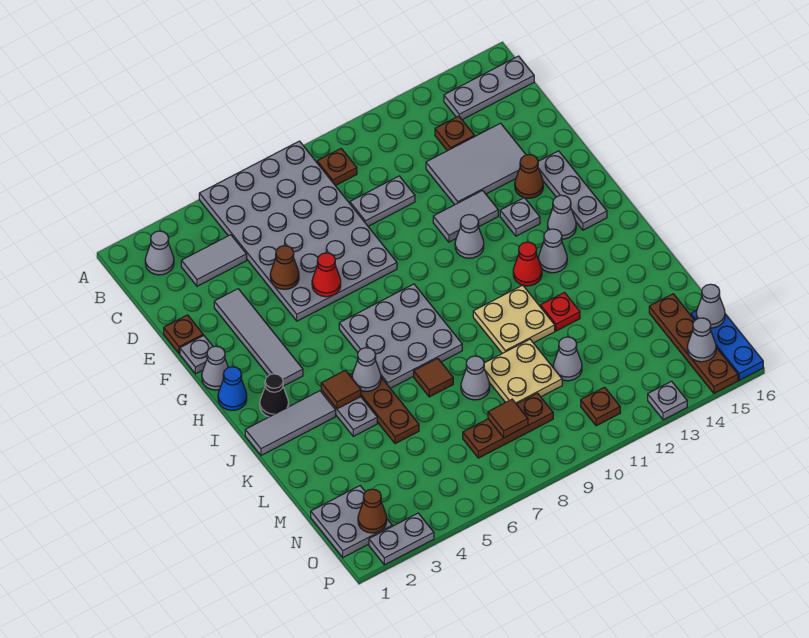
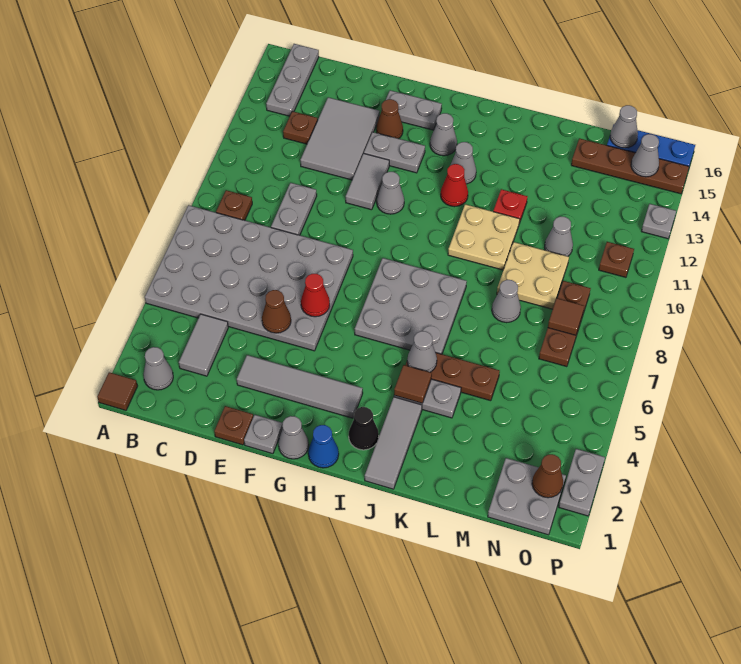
grey plate F15:H15 level 1 -> grey plate F15:G15 level 1
grey plate G13 level 1 -> grey plate F13:G13 level 1
brown tile K7 level 1 -> brown tile A1 level 1

